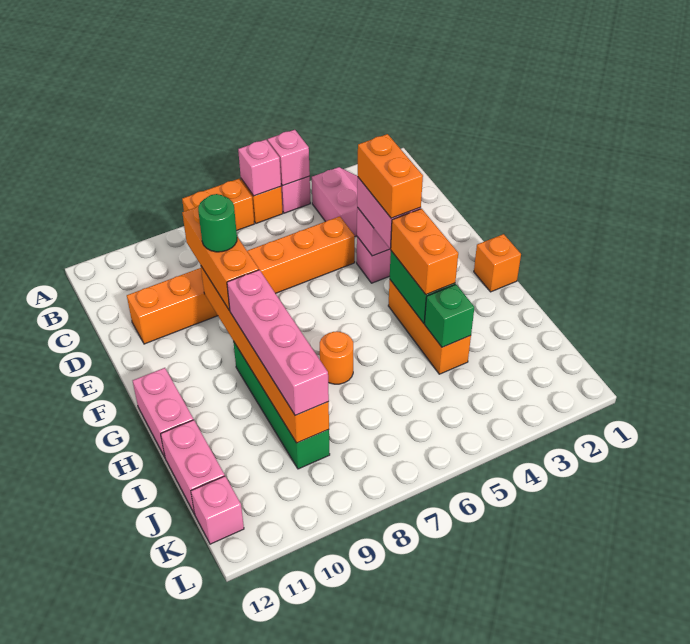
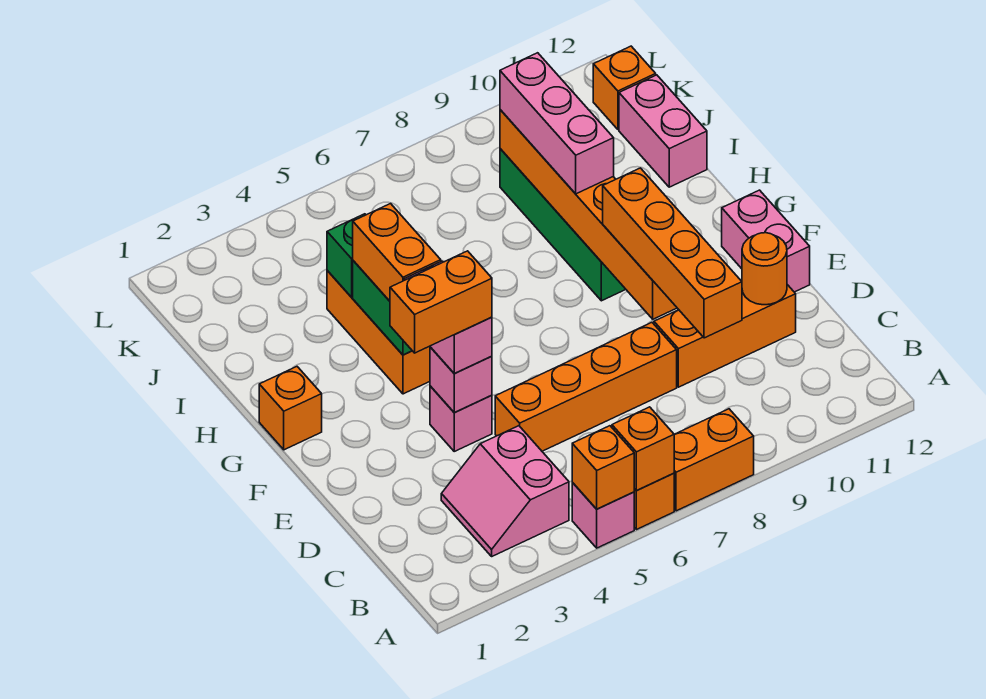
pink brick A5 level 2 -> orange brick A5 level 2
pink brick A6 level 2 -> orange brick A6 level 2
orange brick D9:F9 level 3 -> orange brick C9:F9 level 3
orange brick E4:F4 level 4 -> orange brick E3:E4 level 4
green round brick E9 level 4 -> none
pink brick G9:J9 level 3 -> pink brick H9:J9 level 3
pink brick G12:H12 level 1 -> pink brick E12:F12 level 1
orange round brick H7 level 1 -> orange round brick D11 level 2
pink brick K12 level 1 -> orange brick K12 level 1

